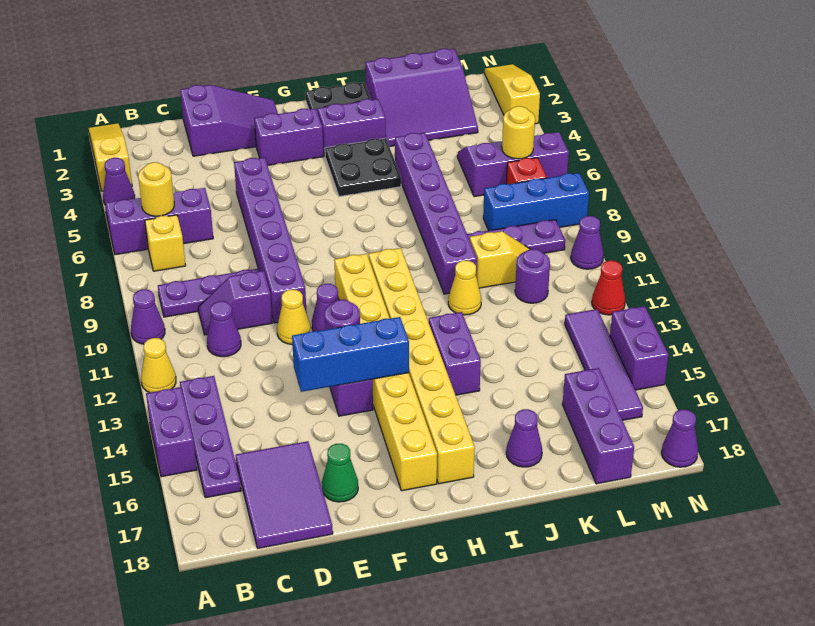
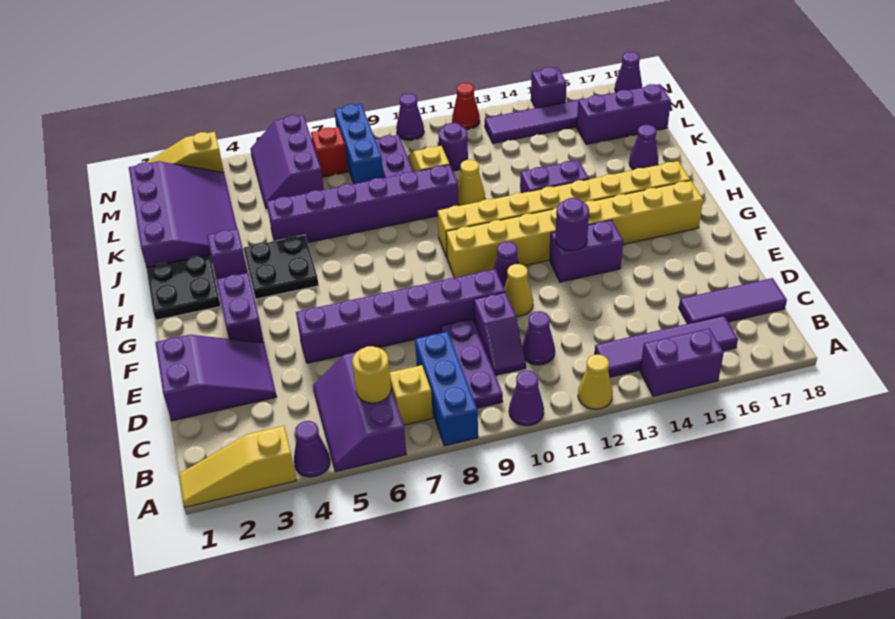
purple plate B13:B16 level 1 -> purple tile B13:B16 level 1
purple tile C16:D18 level 1 -> purple tile C16:C18 level 1
purple slope D1:F2 level 1 top D -> purple slope D1:E3 level 1 top 1
blue brick E14:G14 level 2 -> blue brick A8:C8 level 1
green cone E17 level 1 -> none
purple brick H3:I3 level 1 -> purple brick I3 level 1
purple slope J1:L3 level 1 top 1 -> purple slope J1:M3 level 1 top 1
yellow round brick M6 level 2 -> none
purple brick N14:N15 level 1 -> purple brick N15 level 1

